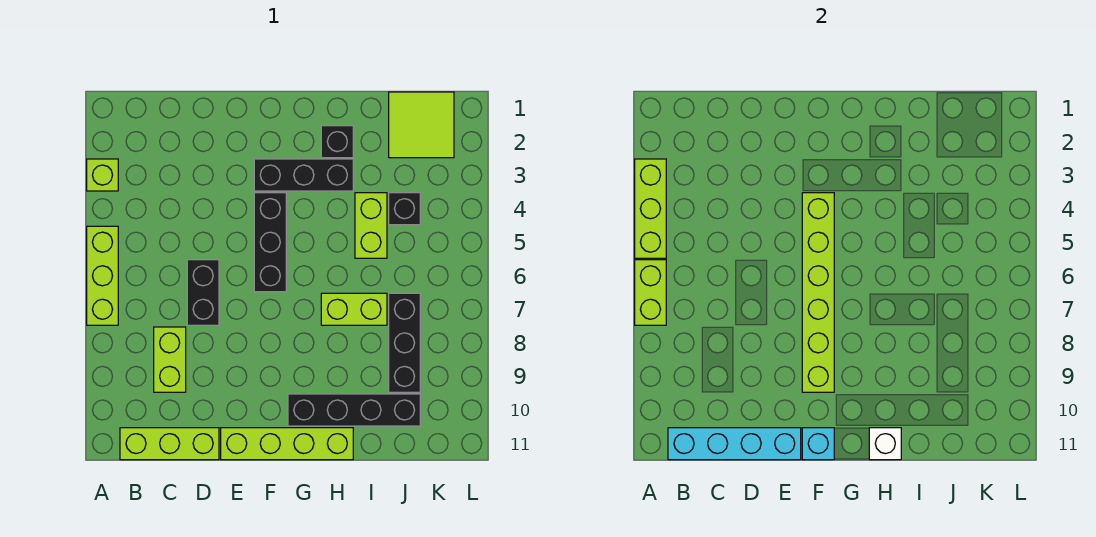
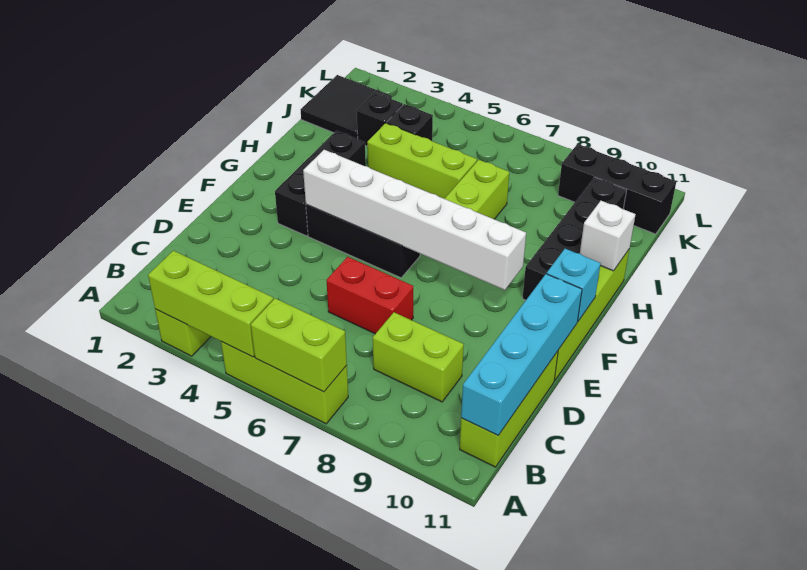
black brick D6:D7 level 1 -> red brick D6:D7 level 1
lime brick F4:F9 level 2 -> white brick F4:F9 level 2
black brick H2 level 1 -> black brick J3 level 1
lime brick I4:I5 level 1 -> lime brick I4:I6 level 1
lime tile J1:K2 level 1 -> black tile J1:K2 level 1
black brick J7:J9 level 1 -> black brick K9:K11 level 1

